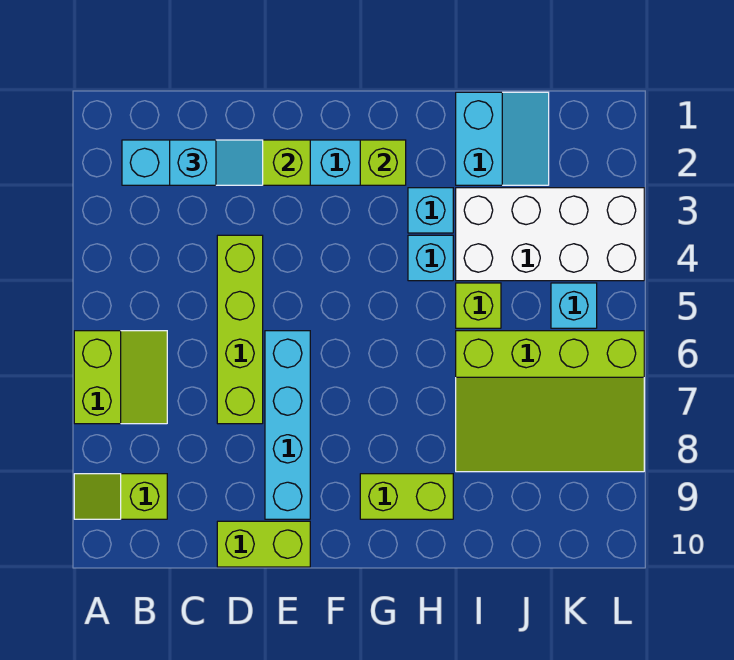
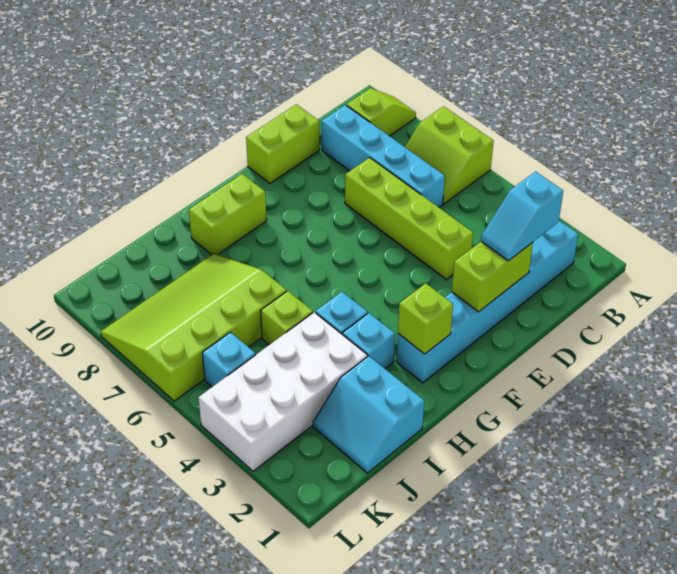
cyan brick E6:E9 level 1 -> cyan brick C6:C9 level 1

